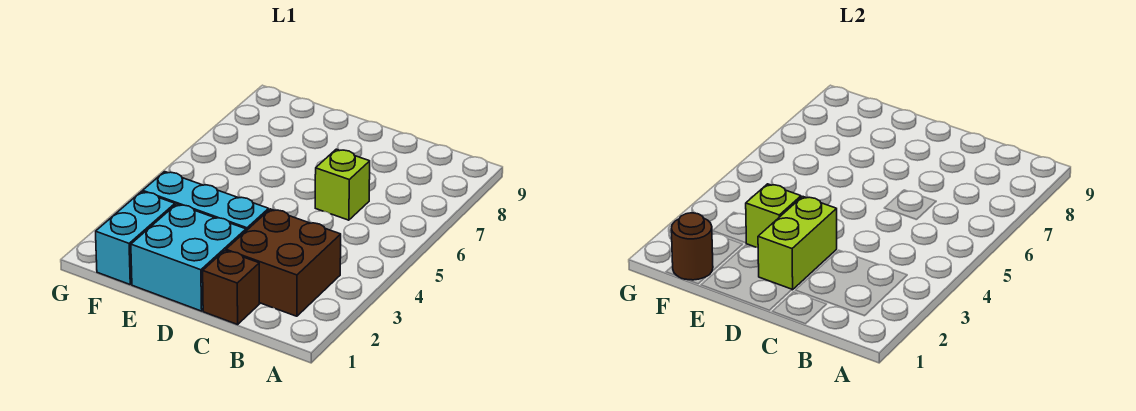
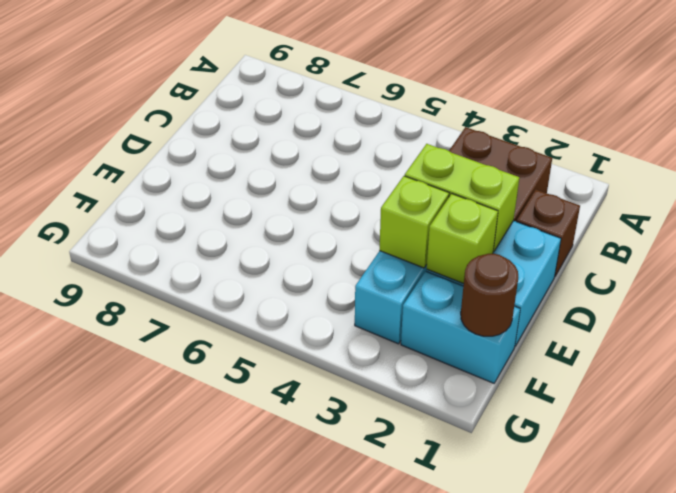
lime brick C6 level 1 -> lime brick E2 level 2

